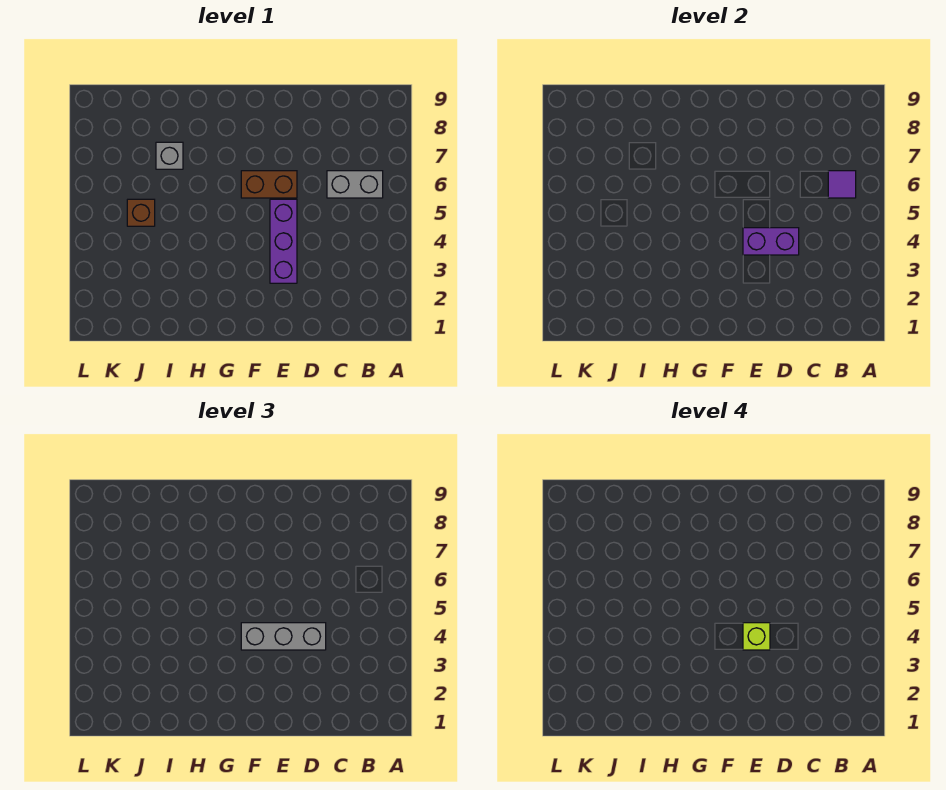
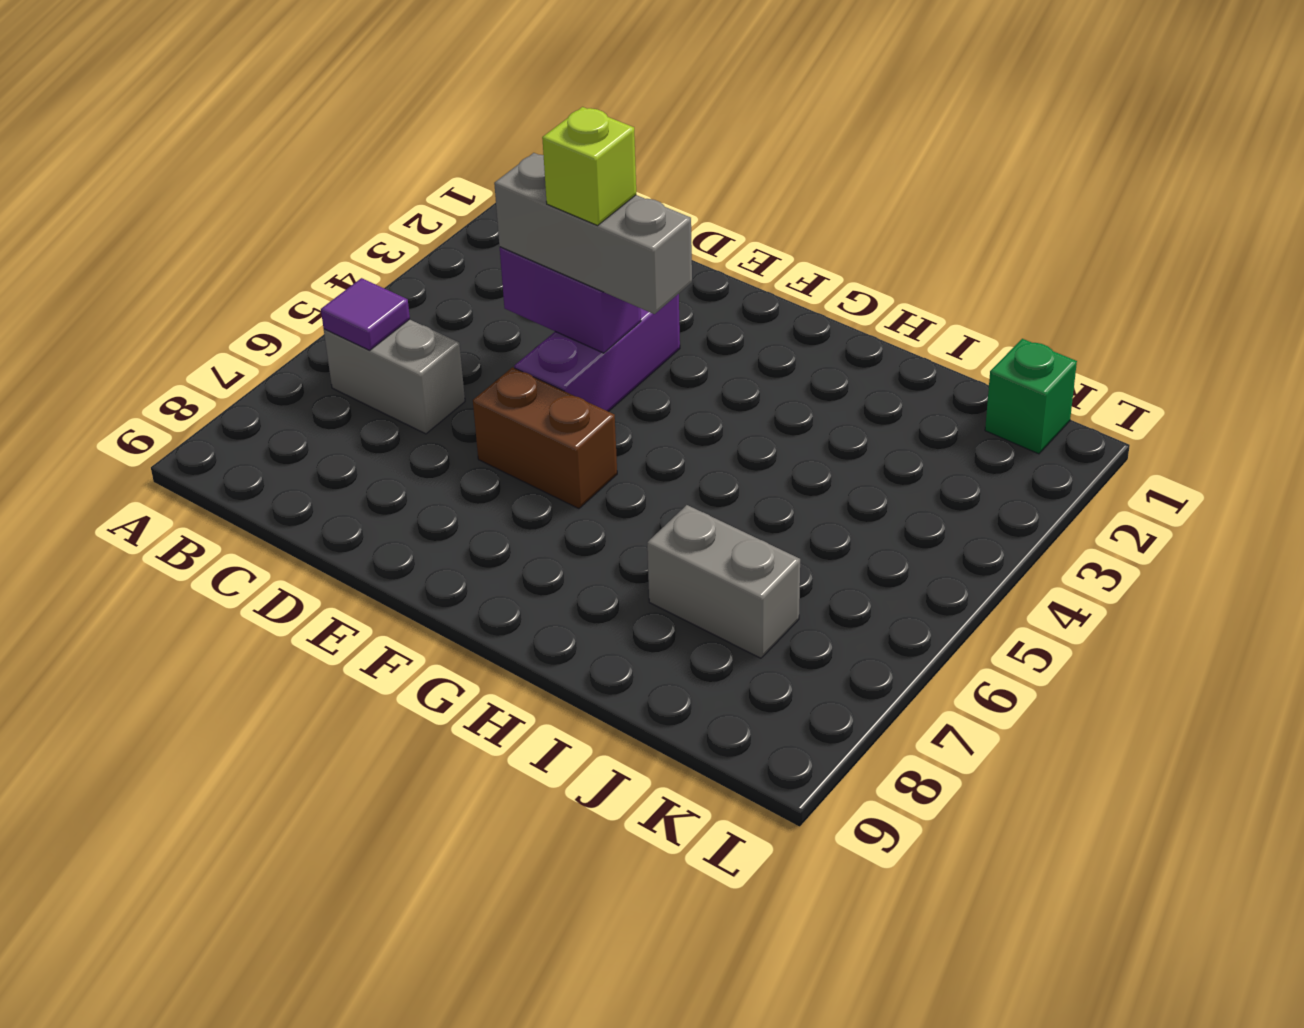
grey brick I7 level 1 -> grey brick I7:J7 level 1
brown brick J5 level 1 -> none
none -> green brick K1 level 1

